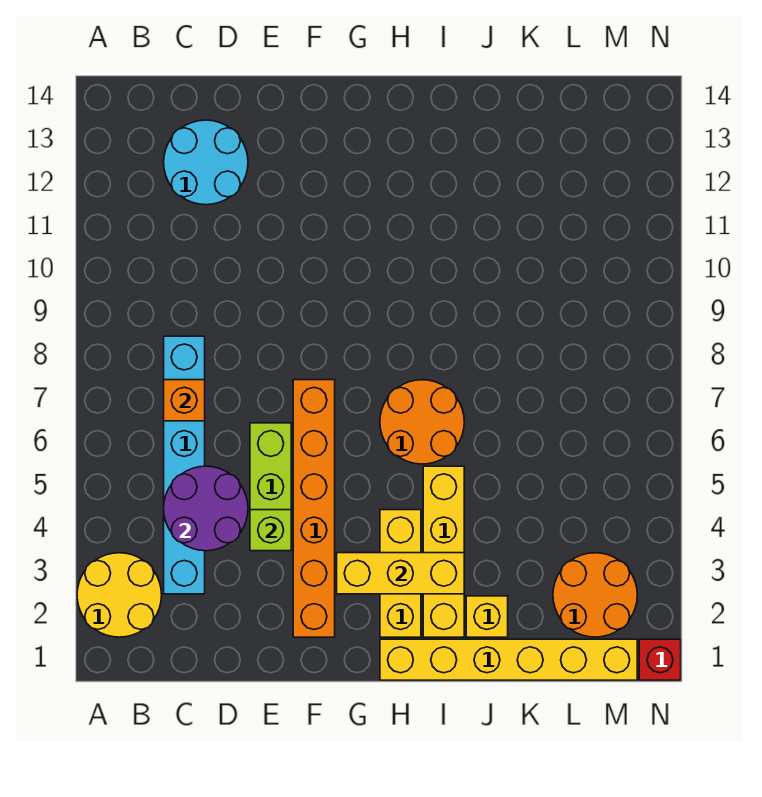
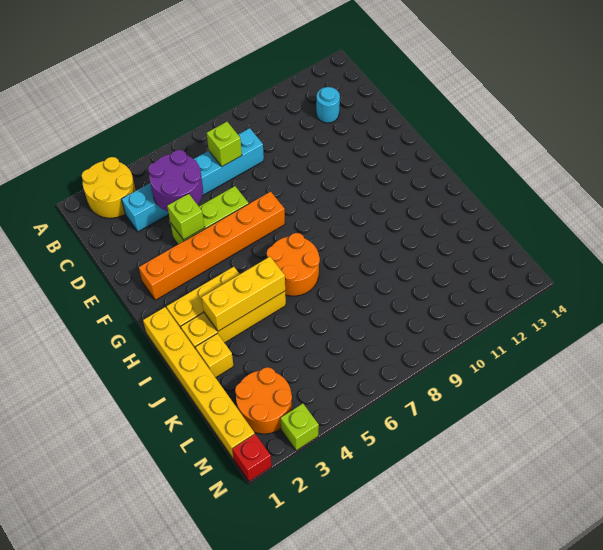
orange brick C7 level 2 -> lime brick C7 level 2
cyan round brick C12:D13 level 1 -> cyan round brick C12 level 1
yellow brick G3:I3 level 2 -> yellow brick I3:I5 level 2
none -> lime brick N3 level 1

